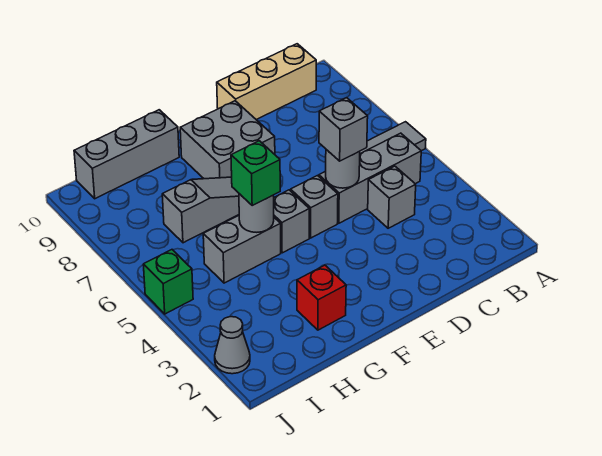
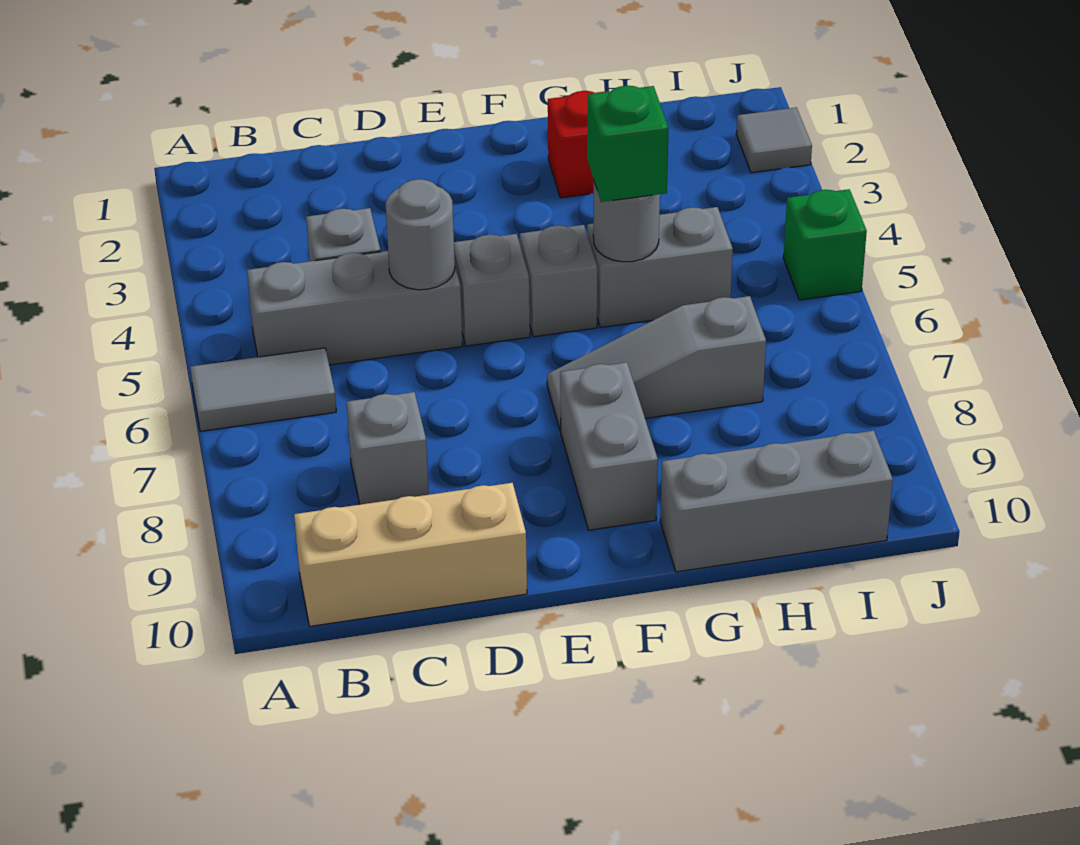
grey brick D5 level 3 -> grey brick C8 level 1
grey brick E8:F9 level 1 -> grey brick F8:F9 level 1
grey cone J2 level 1 -> grey tile J2 level 1

